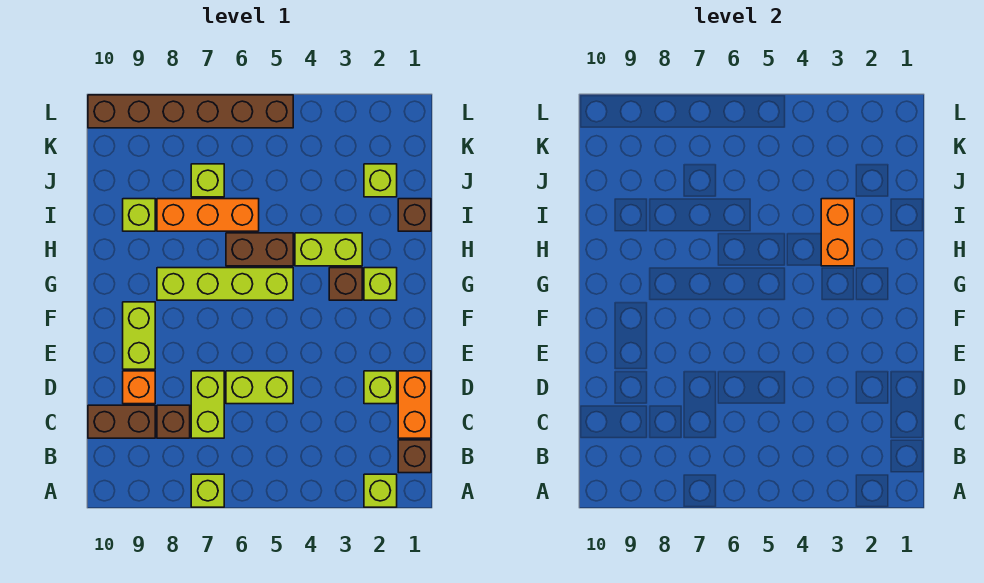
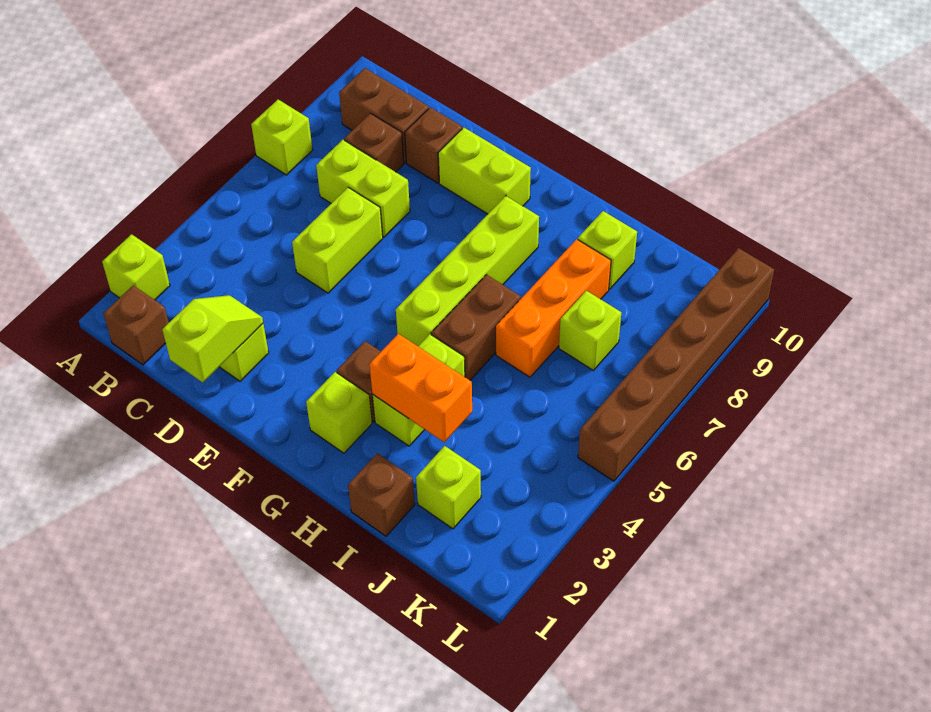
orange brick C1:D1 level 1 -> none
brown brick C9:C10 level 1 -> brown brick B9:C9 level 1
none -> lime slope D1:D2 level 2 top 1
orange brick D9 level 1 -> brown brick D9 level 1

